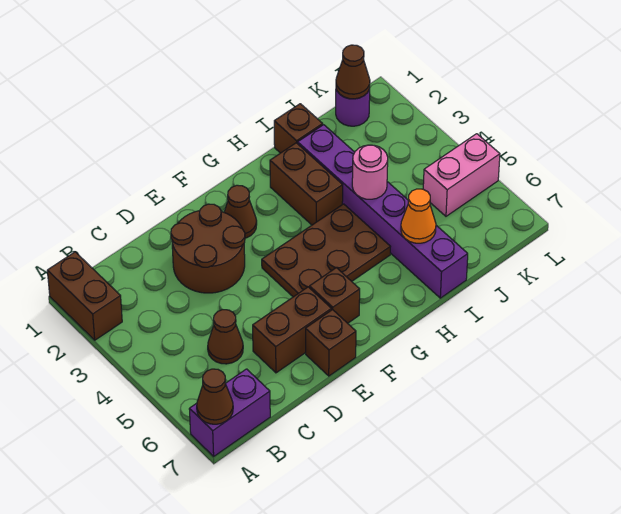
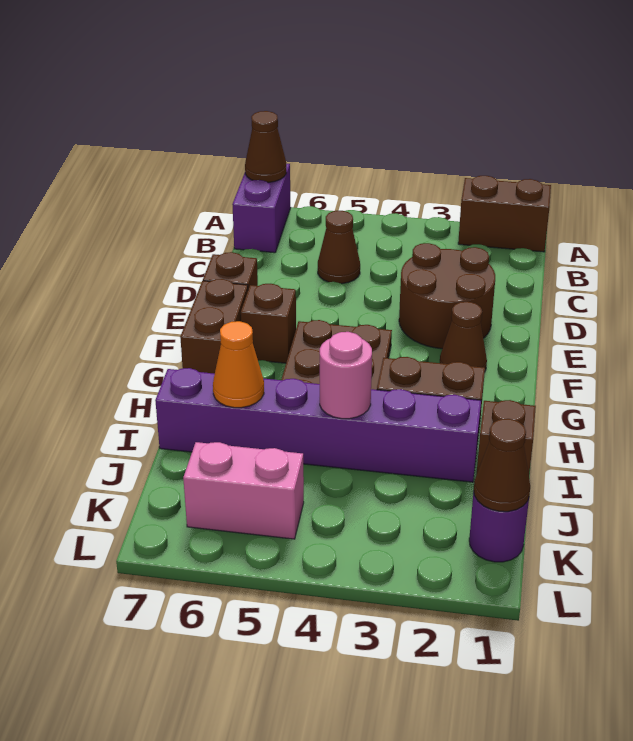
brown brick D6:E6 level 1 -> brown brick F7:G7 level 1
pink brick K5:L5 level 1 -> pink brick K5:K6 level 1

